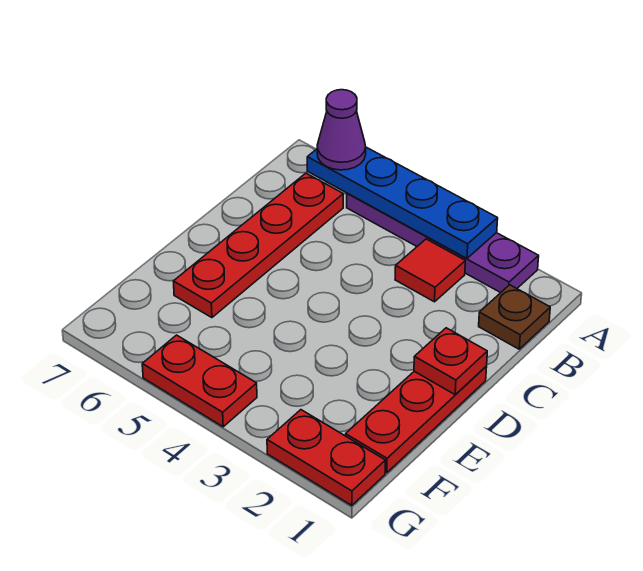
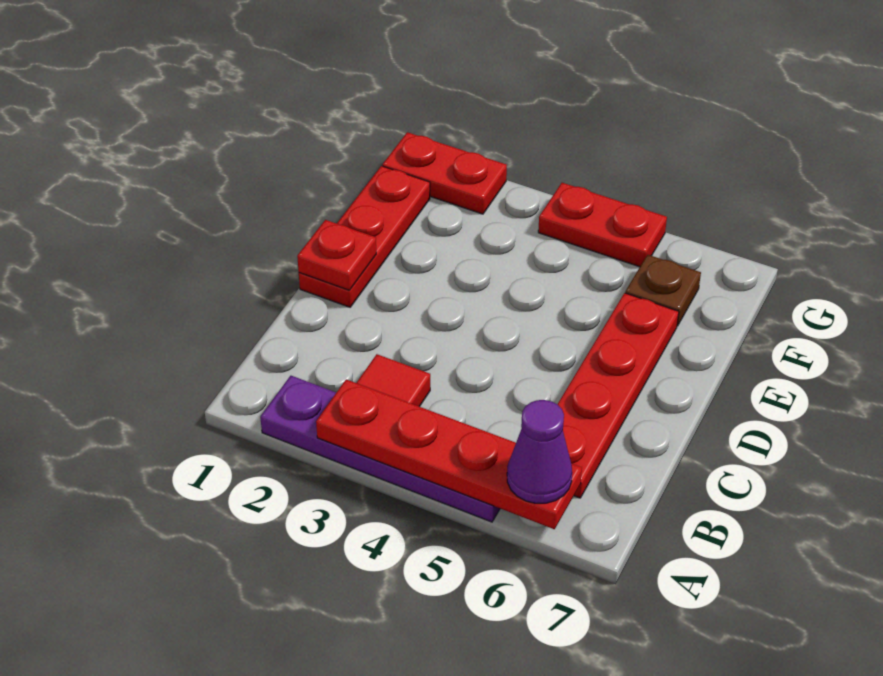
blue plate A3:A6 level 2 -> red plate A3:A6 level 2
brown plate B1 level 1 -> brown plate F6 level 1

